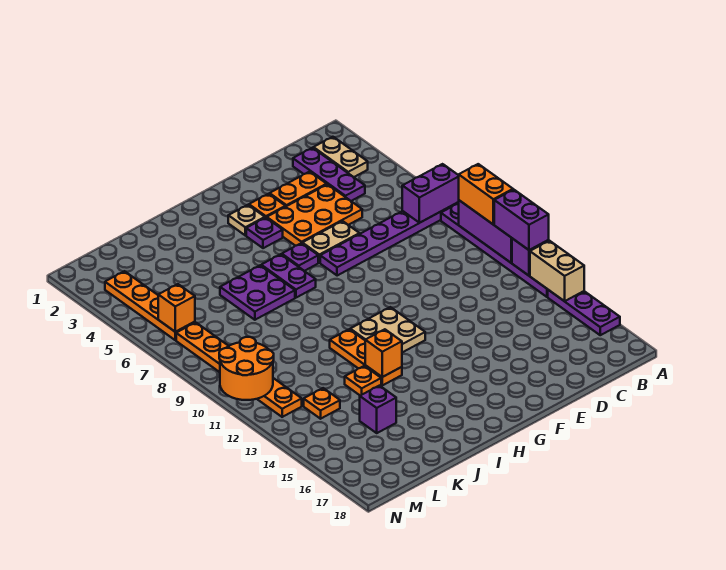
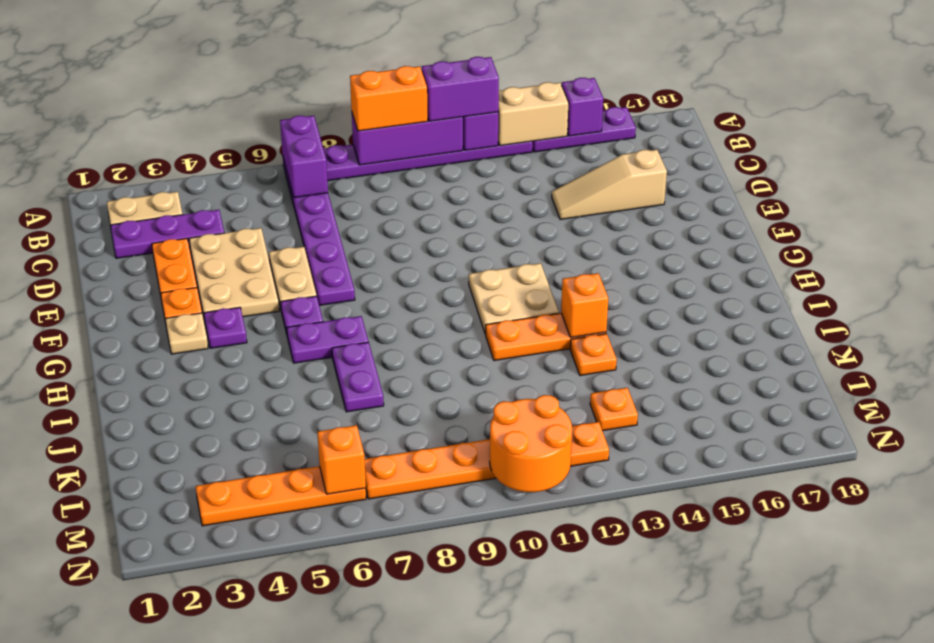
orange plate D4:F5 level 1 -> tan plate D4:F5 level 1
none -> tan slope D14:D16 level 1 top 16
purple plate I6:J7 level 1 -> purple plate I7:J7 level 1
purple brick K15 level 1 -> purple brick A15 level 2

